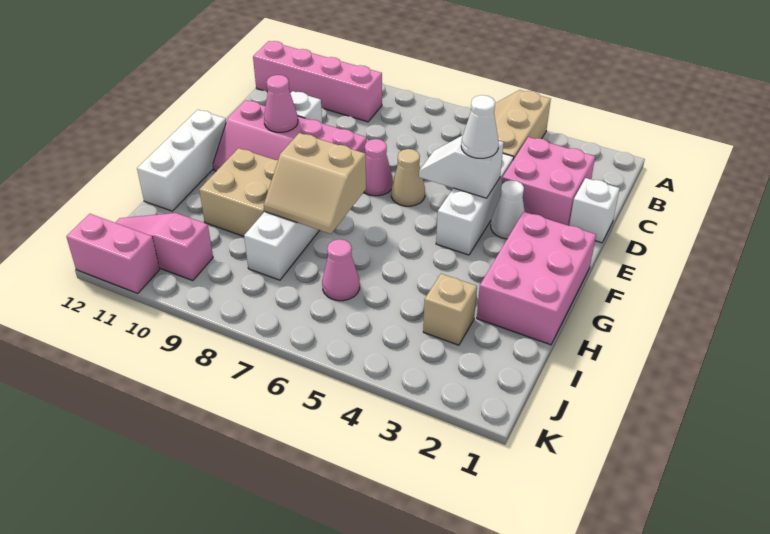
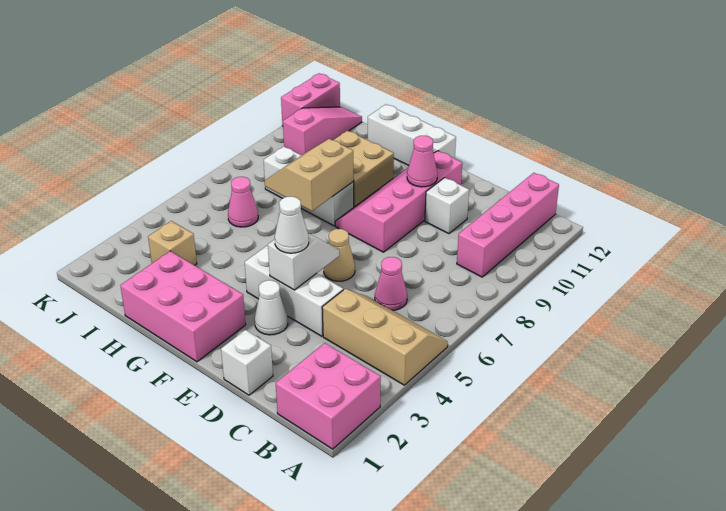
pink brick C2:D3 level 1 -> pink brick A1:B2 level 1
pink cone E7 level 1 -> pink cone C6 level 1

